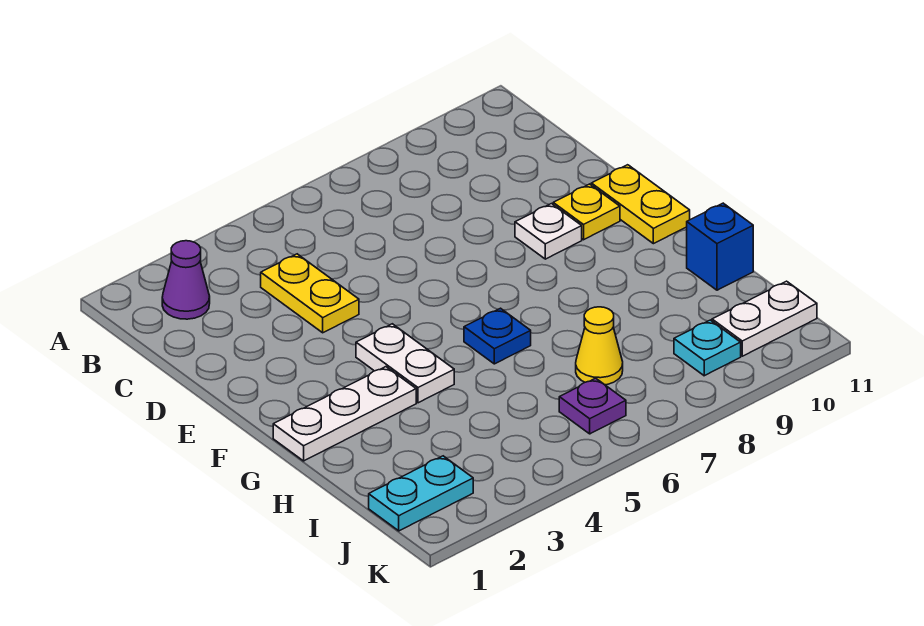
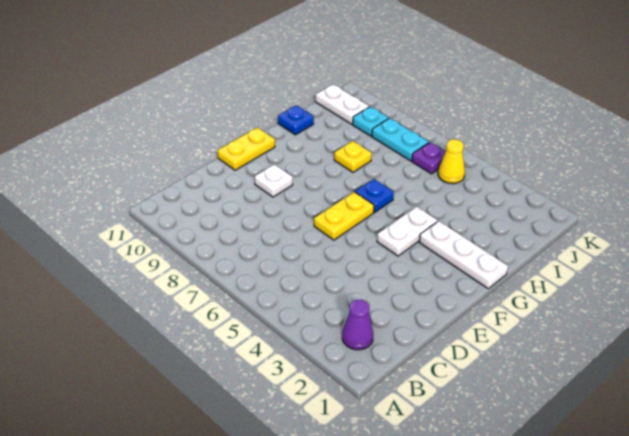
yellow plate C4:D4 level 1 -> yellow plate E6:F6 level 1
yellow plate E10 level 1 -> yellow plate H8 level 1
blue brick H11 level 1 -> blue plate H11 level 1
yellow cone I7 level 1 -> yellow cone J5 level 1
cyan plate J1:J2 level 1 -> cyan plate J7:J8 level 1

